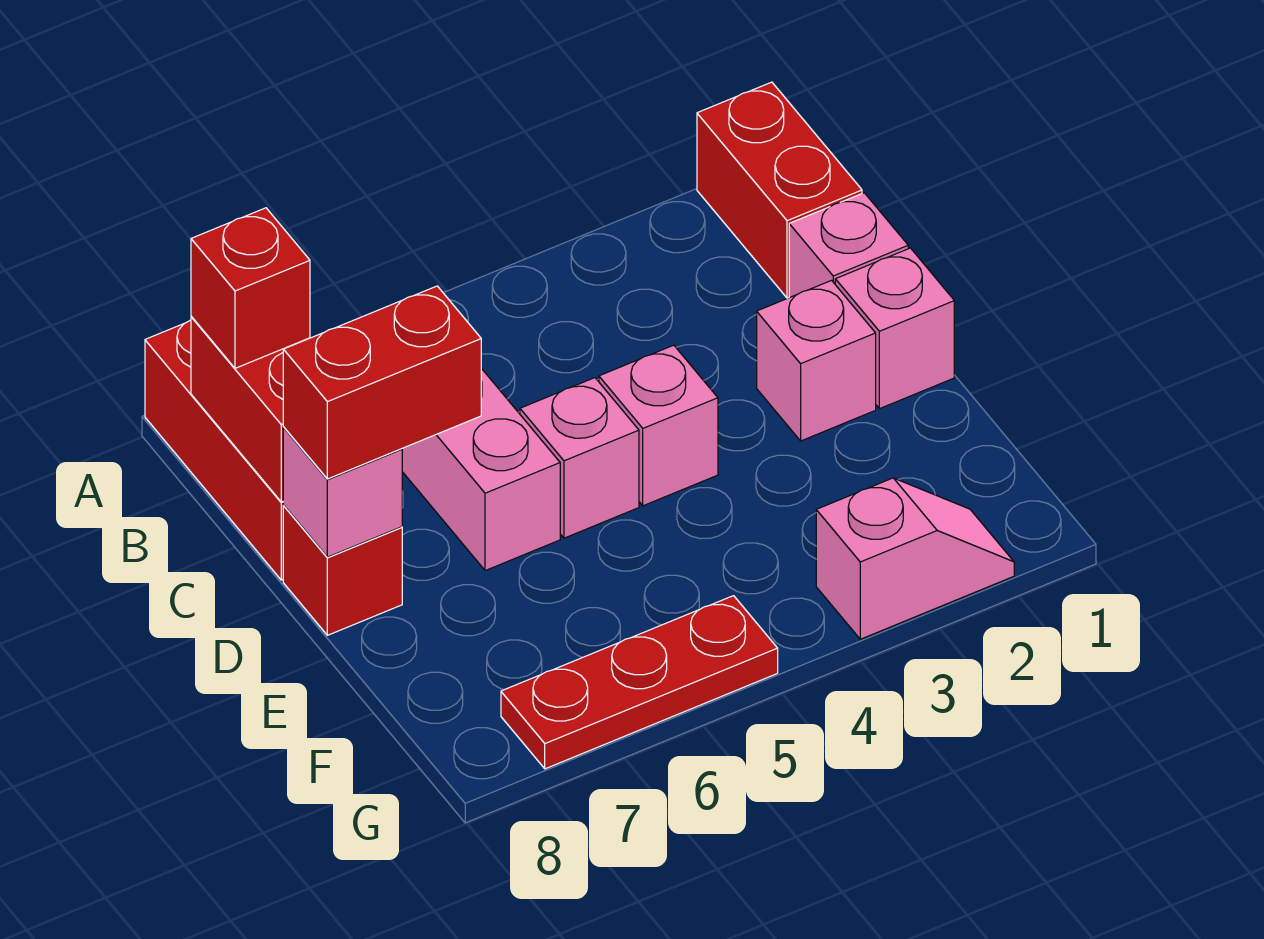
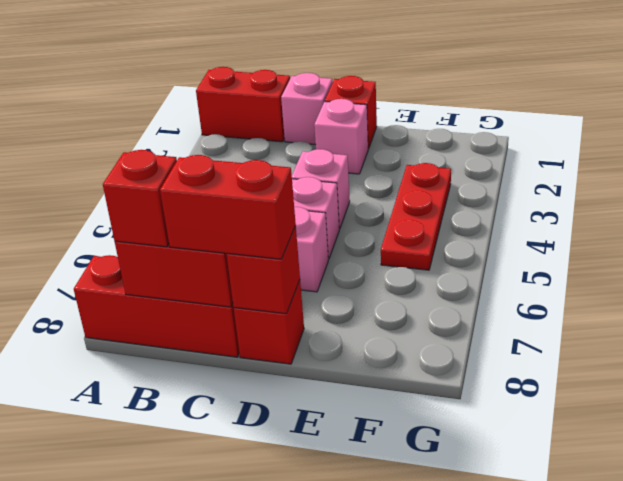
pink brick D1 level 1 -> red brick D1 level 1
red brick D7:D8 level 3 -> red brick C8:D8 level 3
pink brick D8 level 2 -> red brick D8 level 2
pink slope G2:G3 level 1 top 3 -> none
red plate G5:G7 level 1 -> red plate F3:F5 level 1

